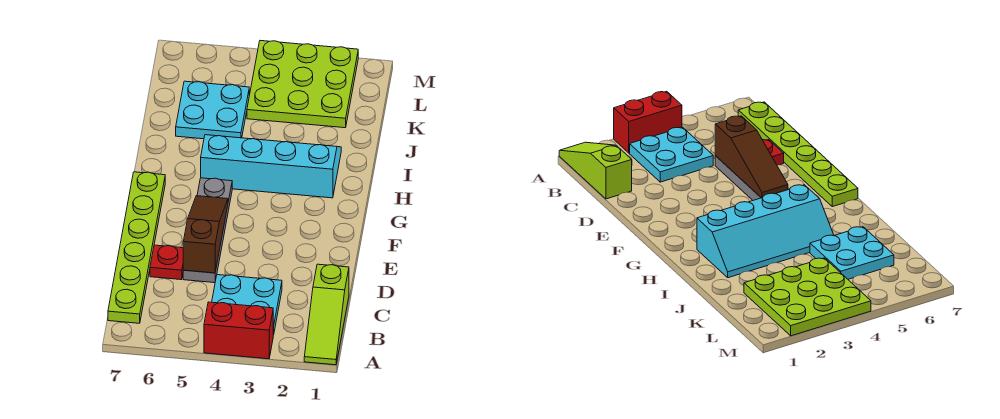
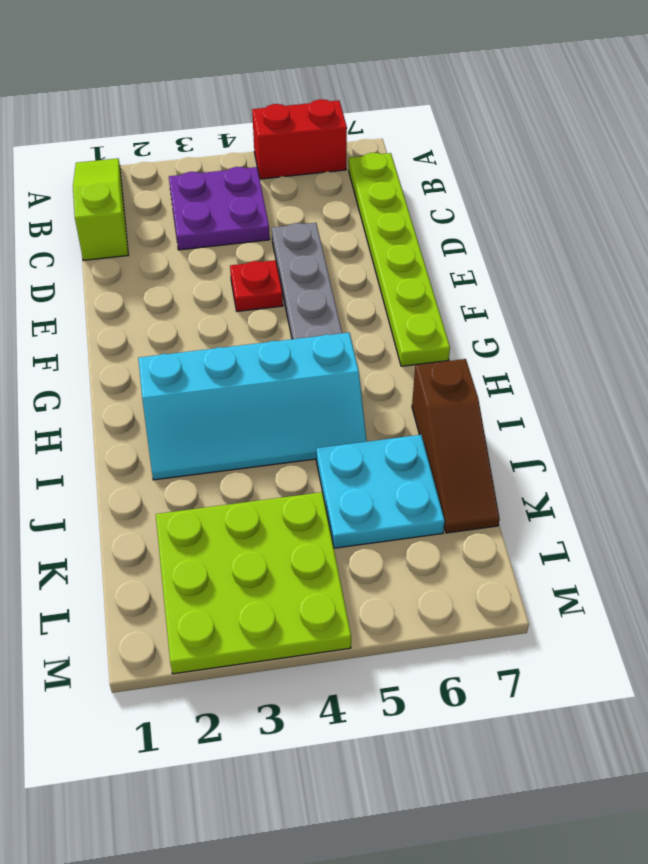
red brick A3:A4 level 1 -> red brick A5:A6 level 1
cyan plate B3:C4 level 1 -> purple plate B3:C4 level 1
brown slope D5:F5 level 2 top D -> brown slope I7:K7 level 1 top I
red plate D6 level 1 -> red plate E4 level 1

